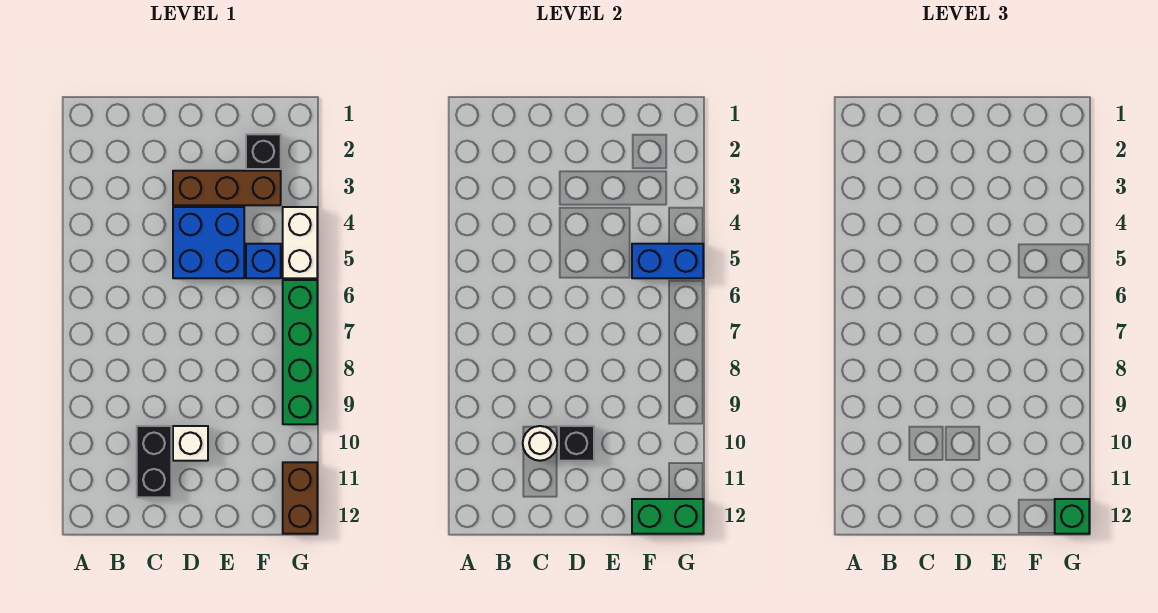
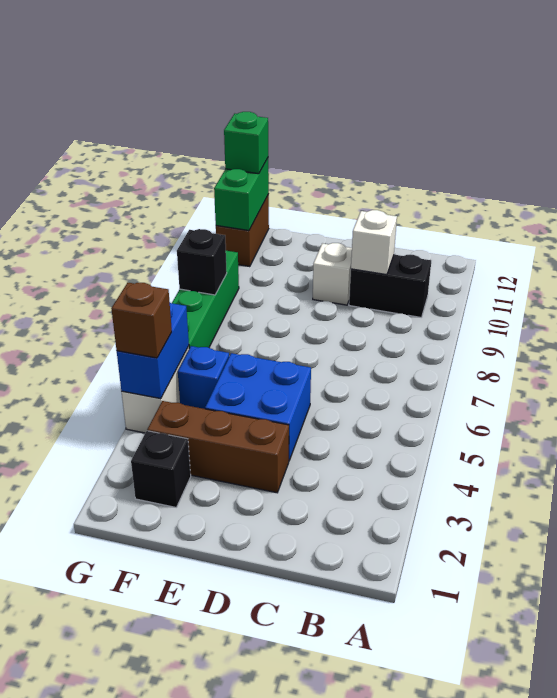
black brick C10:C11 level 1 -> black brick B10:C10 level 1
white round brick C10 level 2 -> white brick C10 level 2
black brick D10 level 2 -> black brick G8 level 2
blue brick F5:G5 level 2 -> blue brick G4:G5 level 2
green brick F12:G12 level 2 -> green brick G11:G12 level 2
none -> brown brick G4 level 3

